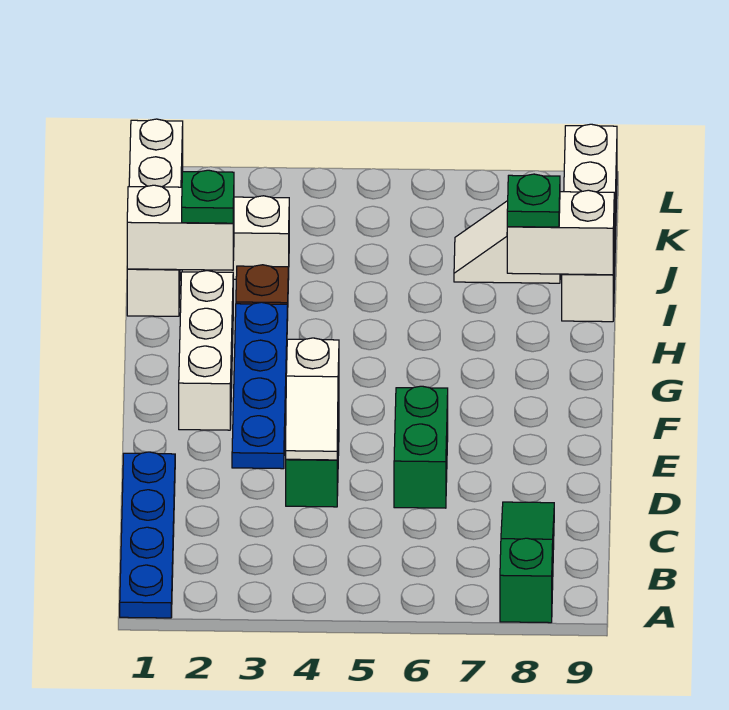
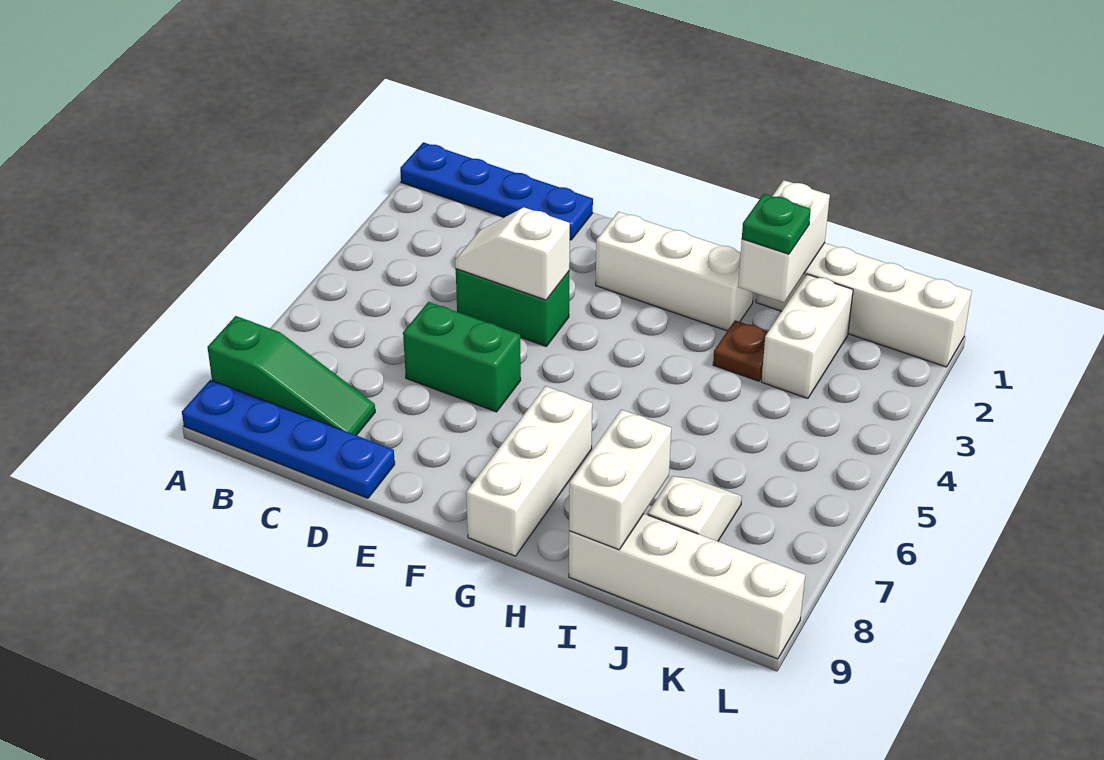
blue plate E3:H3 level 1 -> blue plate A9:D9 level 1
none -> white brick G7:G9 level 1
green plate I8 level 3 -> none

